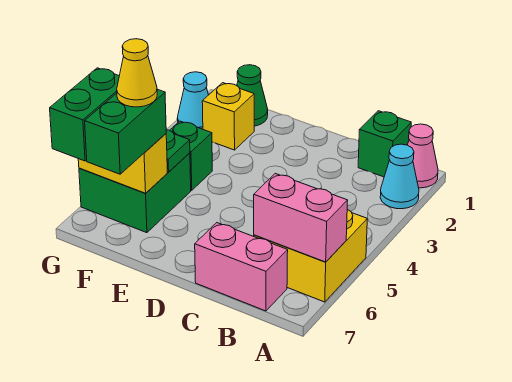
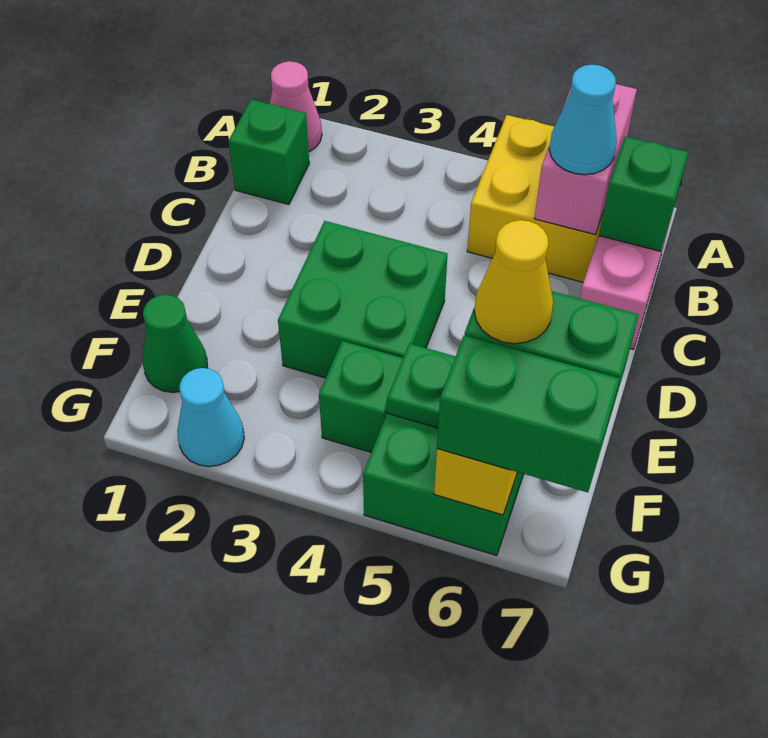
cyan cone A2 level 1 -> cyan cone B6 level 3
none -> green brick B7 level 2
none -> green brick D3:E4 level 1
yellow brick F2 level 1 -> none

